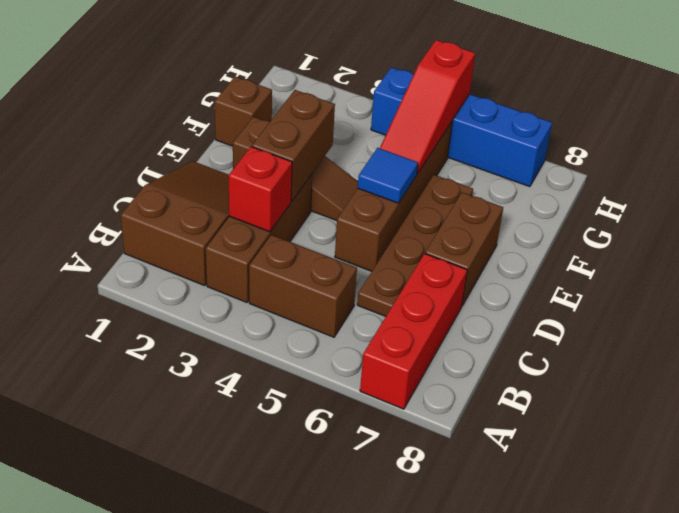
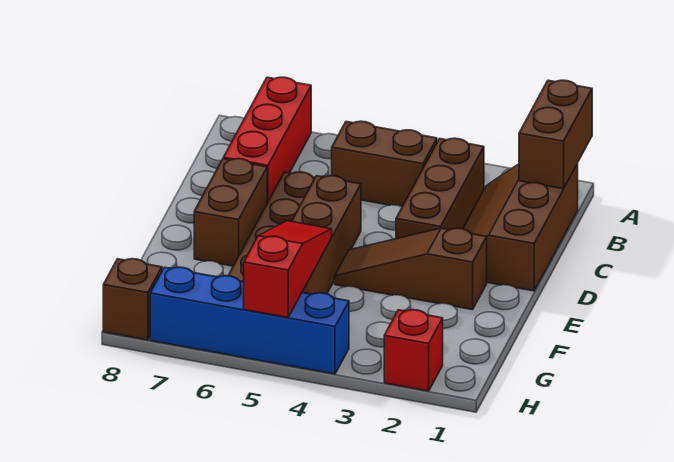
brown slope B1:D2 level 1 top B -> brown slope B1:D2 level 1 top 1
red brick C3 level 2 -> red brick H2 level 1
brown brick D3:E3 level 2 -> brown brick A1:B1 level 2
blue tile E5 level 2 -> none
brown brick F1 level 1 -> brown brick H8 level 1

